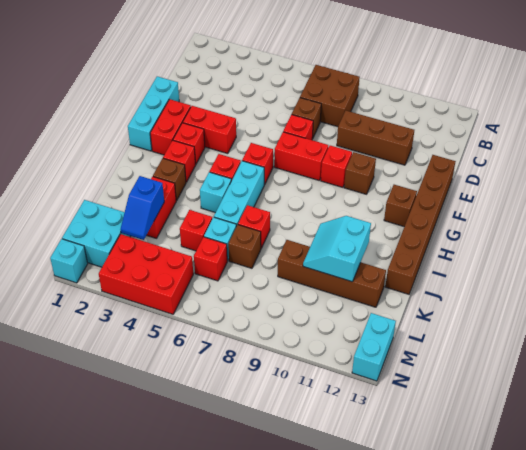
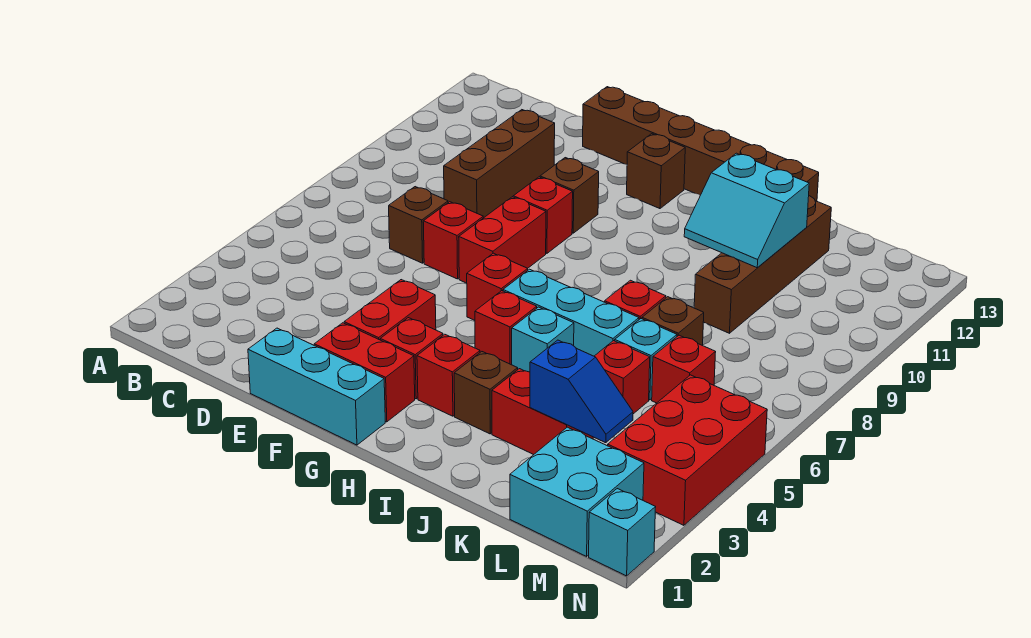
brown brick B7:C8 level 1 -> none
cyan brick M13:N13 level 1 -> none

